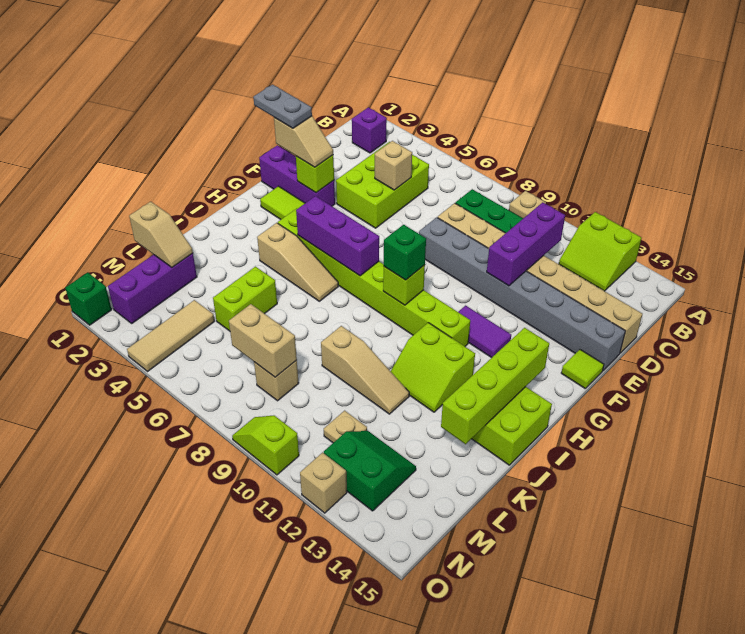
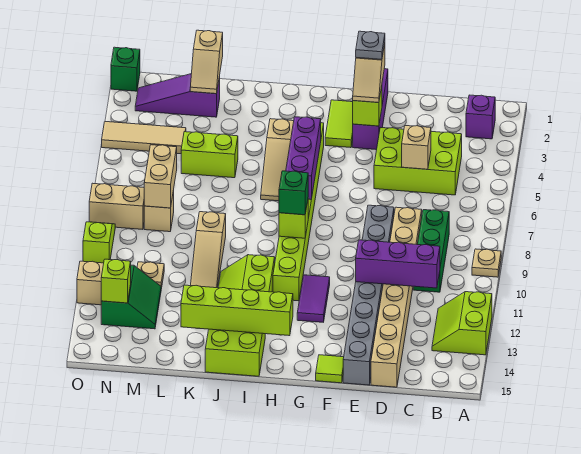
grey plate F1:F2 level 4 -> grey plate F2 level 4
purple brick L2:N2 level 1 -> purple slope L2:N2 level 1 top L
none -> tan brick N8:O8 level 1
none -> lime brick N13 level 2

